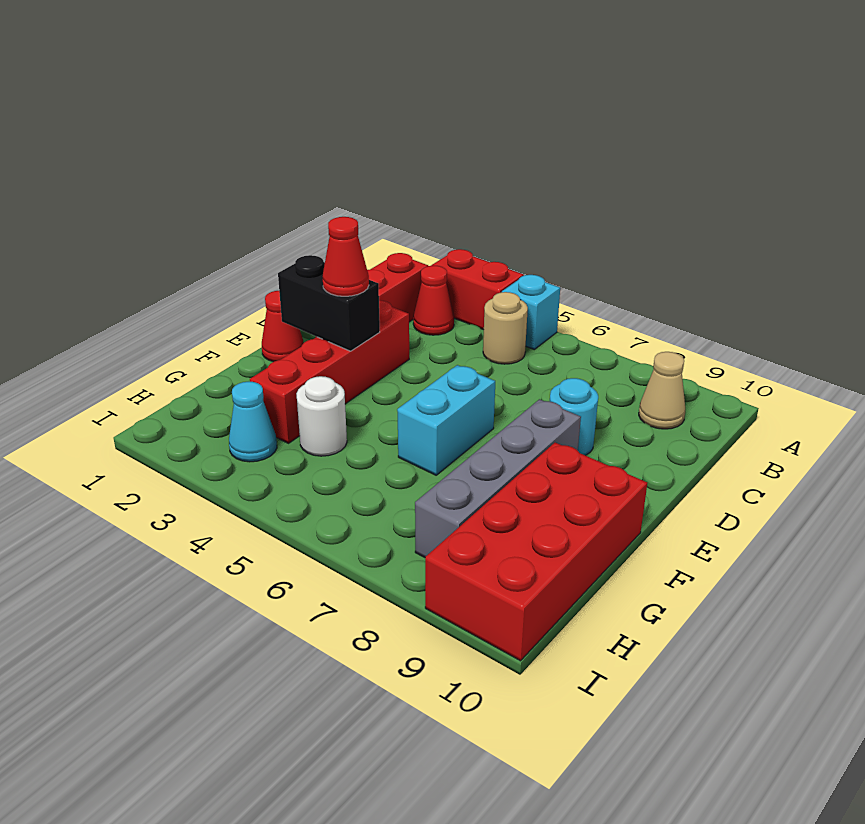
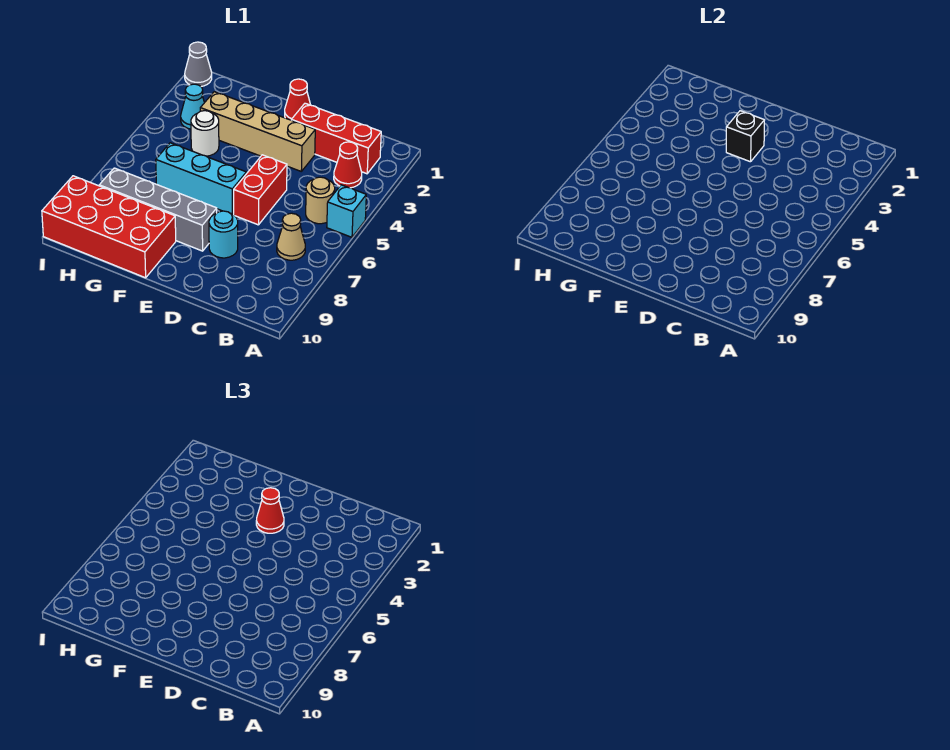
red brick A3:A4 level 1 -> red brick D5:D6 level 1
tan cone B9 level 1 -> tan cone B7 level 1
red brick D3:G3 level 1 -> tan brick D3:G3 level 1
black brick E2:E3 level 2 -> black brick E3 level 2
cyan brick E6:F6 level 1 -> cyan brick E6:G6 level 1
none -> grey cone I1 level 1

